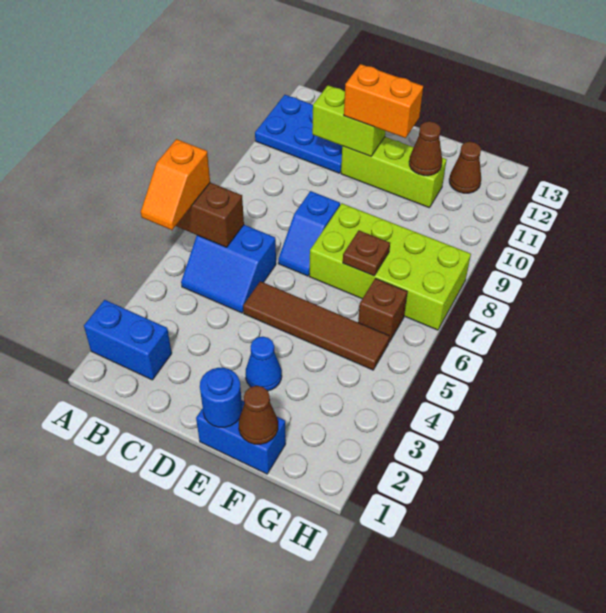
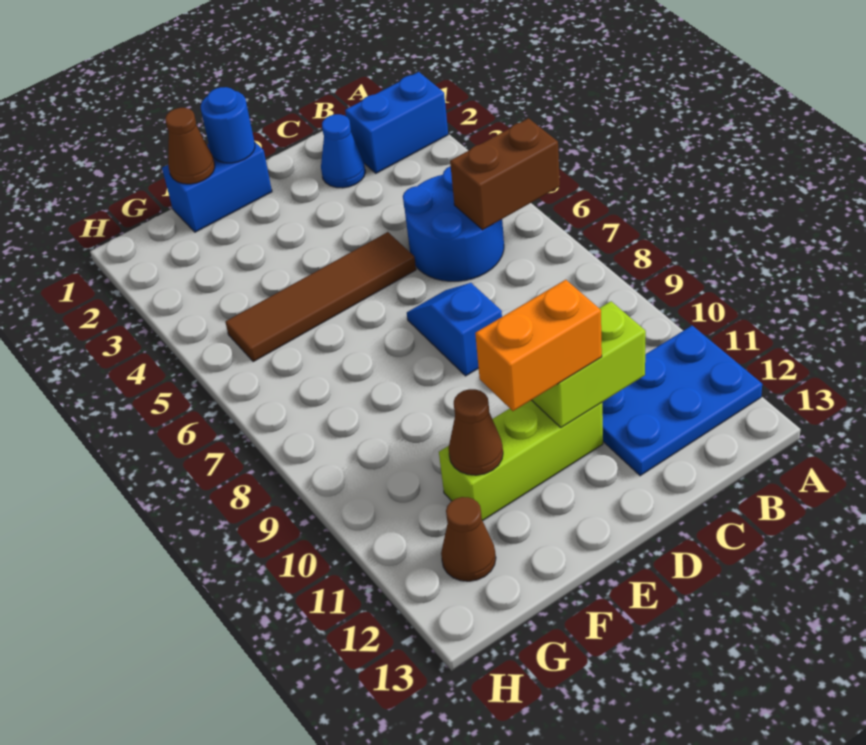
orange slope A5:A6 level 3 top 6 -> none
blue slope B5:C6 level 1 top 6 -> blue round brick B5:C6 level 1
blue cone E3 level 1 -> blue cone C2 level 1
lime brick E7:H8 level 1 -> none
brown plate F7 level 2 -> none
brown brick G6 level 1 -> none

